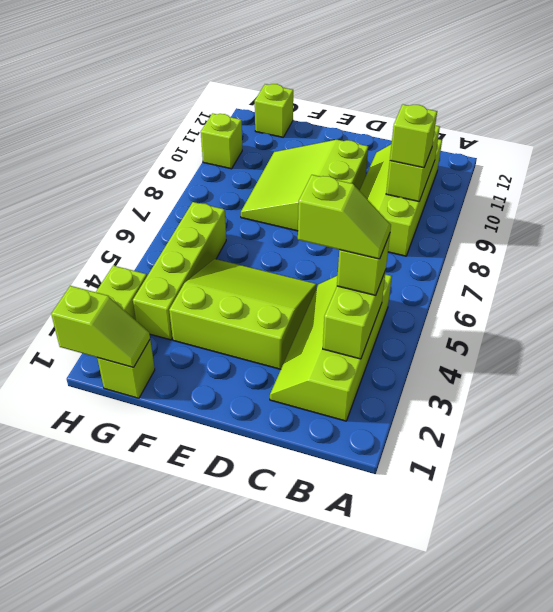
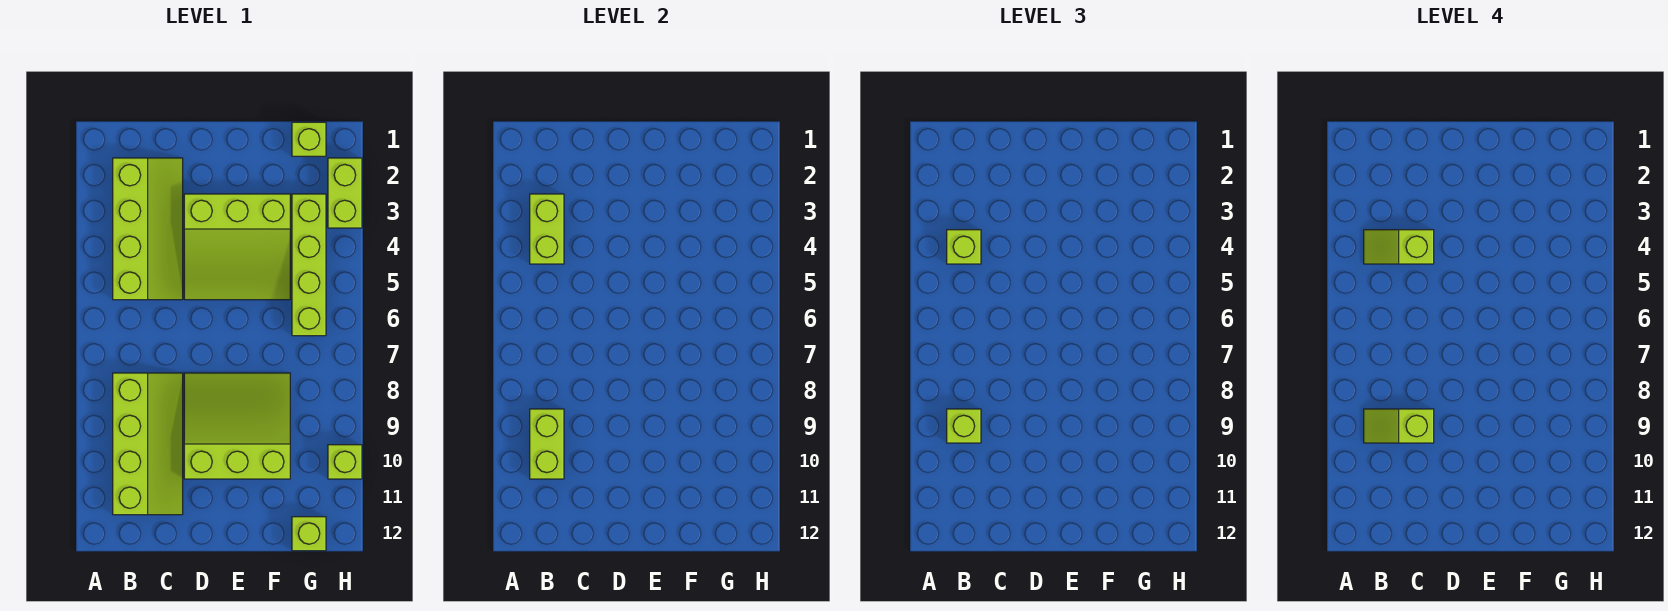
lime slope D8:F10 level 1 top D -> lime slope D8:F10 level 1 top 10
lime slope G1:H1 level 2 top H -> lime slope B9:C9 level 4 top C

